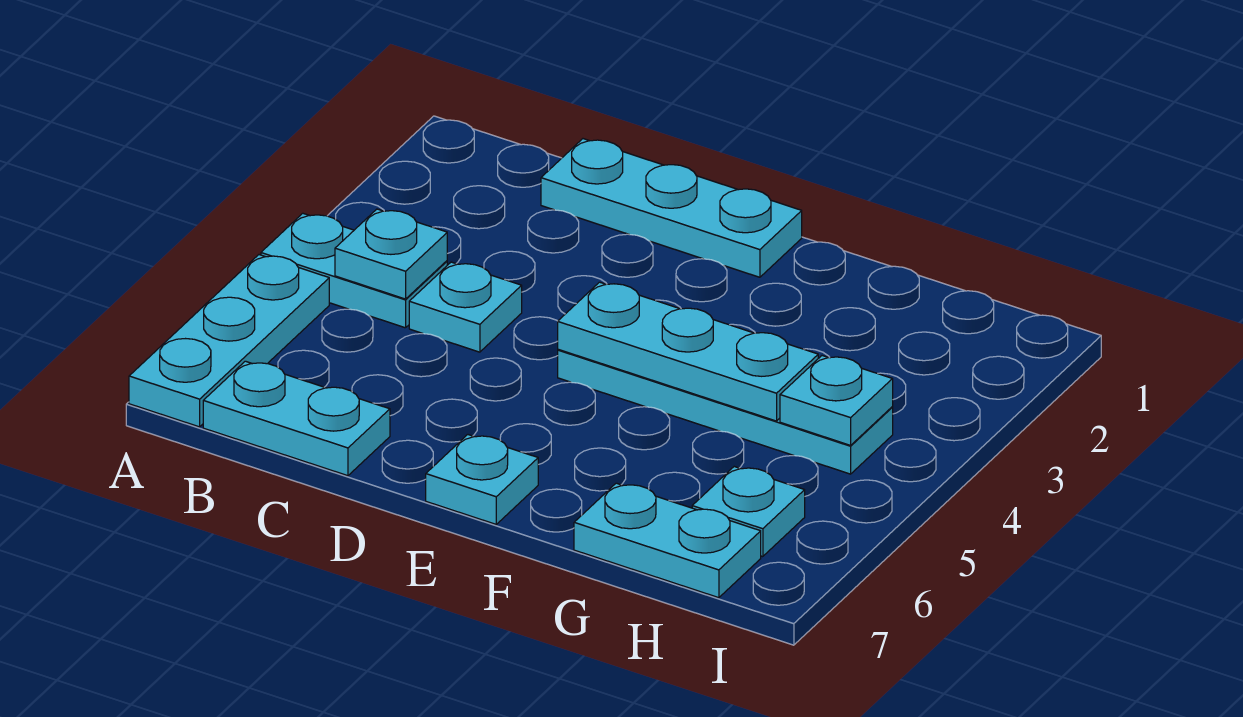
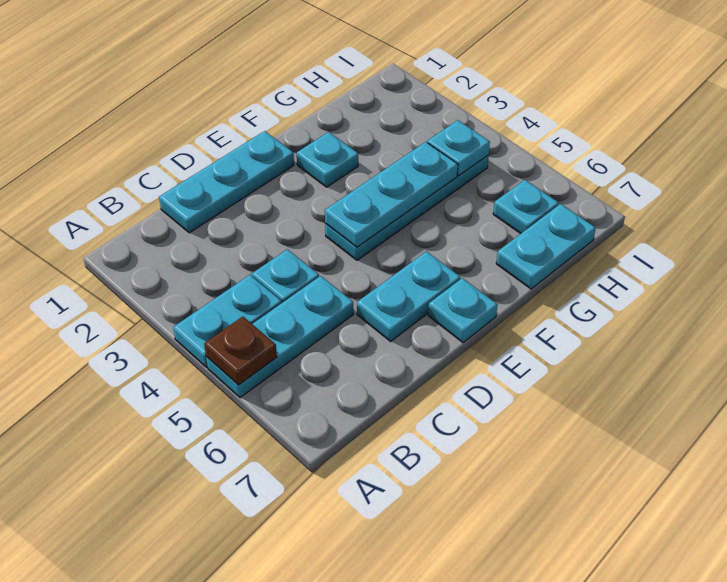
cyan plate A5:A7 level 1 -> cyan plate A5:C5 level 1
none -> brown plate A5 level 2
cyan plate B4 level 2 -> cyan plate F2 level 1
cyan plate B7:C7 level 1 -> cyan plate D6:E6 level 1

